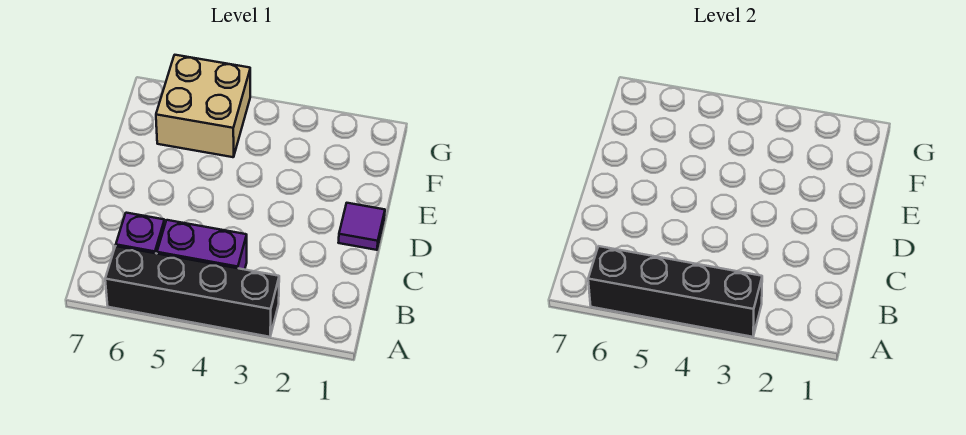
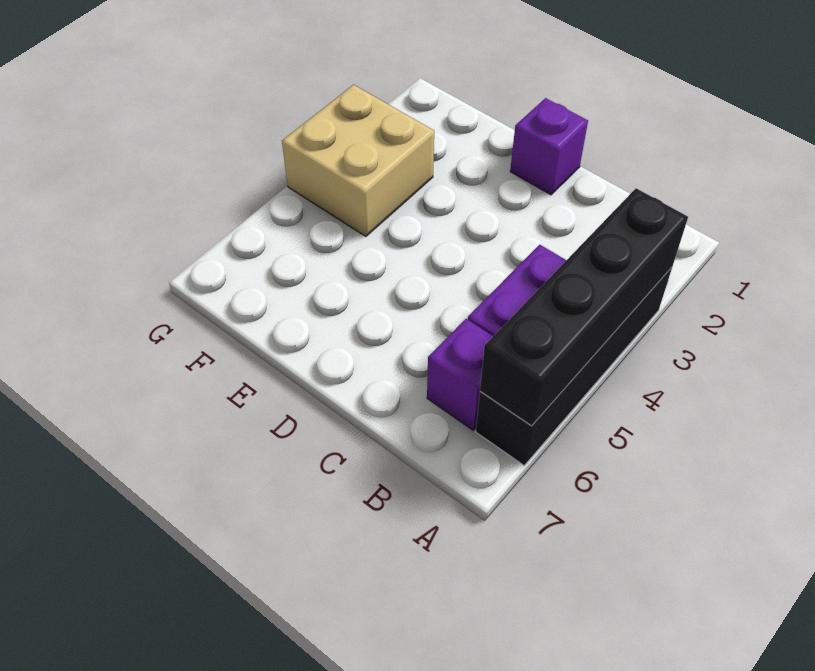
purple tile D1 level 1 -> purple brick D1 level 1
tan brick F5:G6 level 1 -> tan brick F3:G4 level 1

